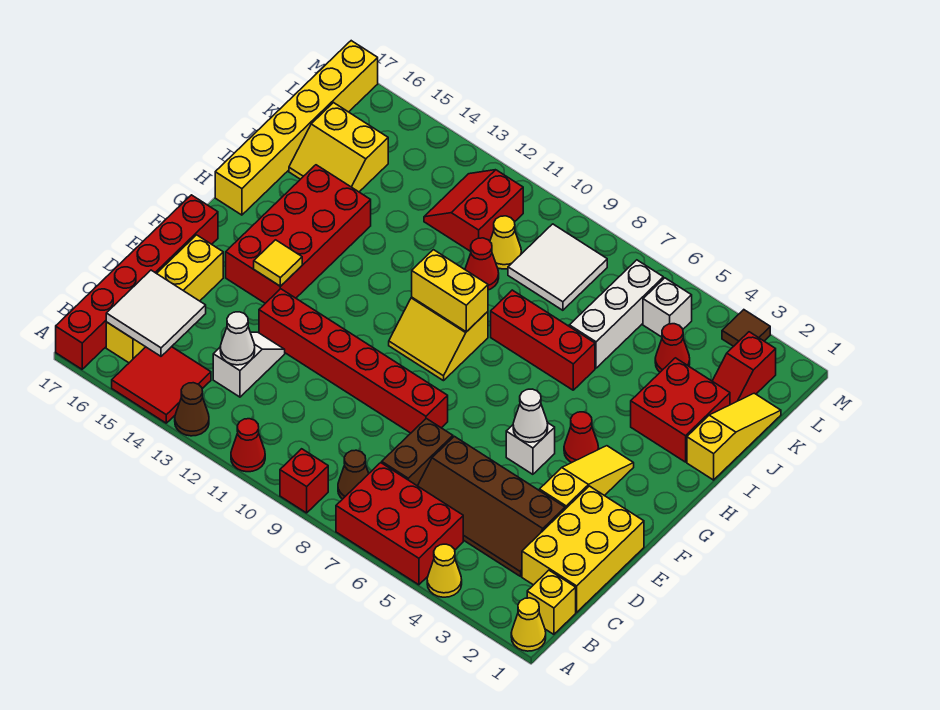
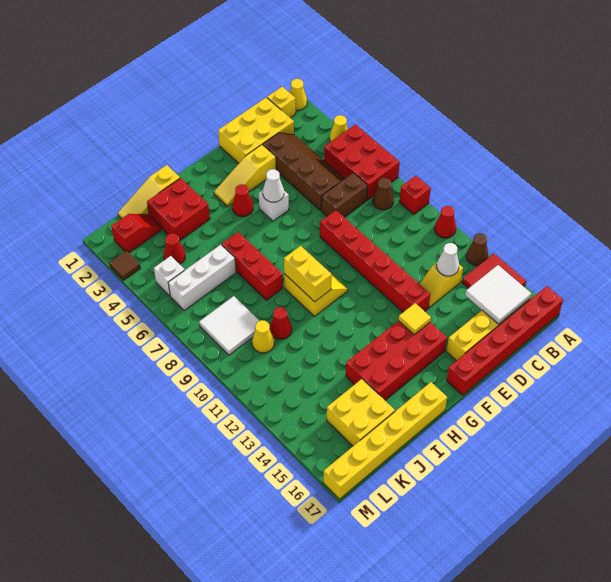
white slope C13:D13 level 1 top C -> yellow slope C13:D13 level 1 top C
yellow slope J15:K16 level 1 top K -> yellow brick J15:K16 level 1
red slope K11:L12 level 1 top 11 -> none

